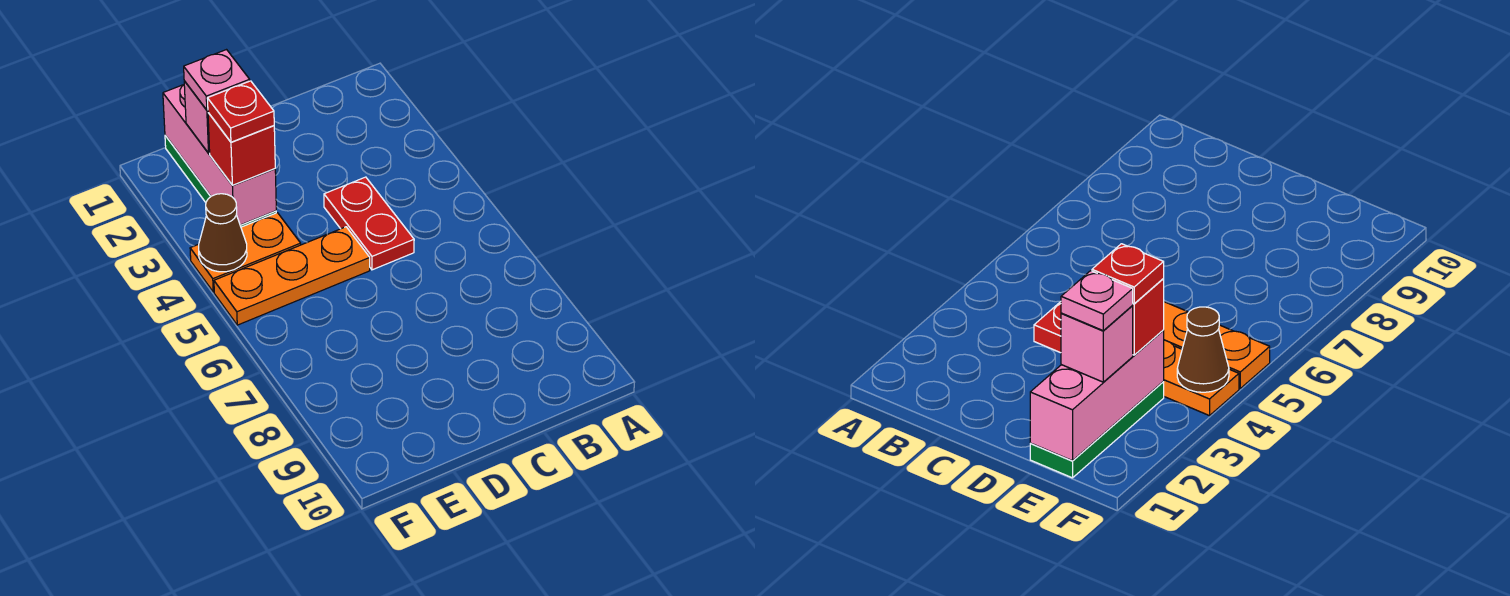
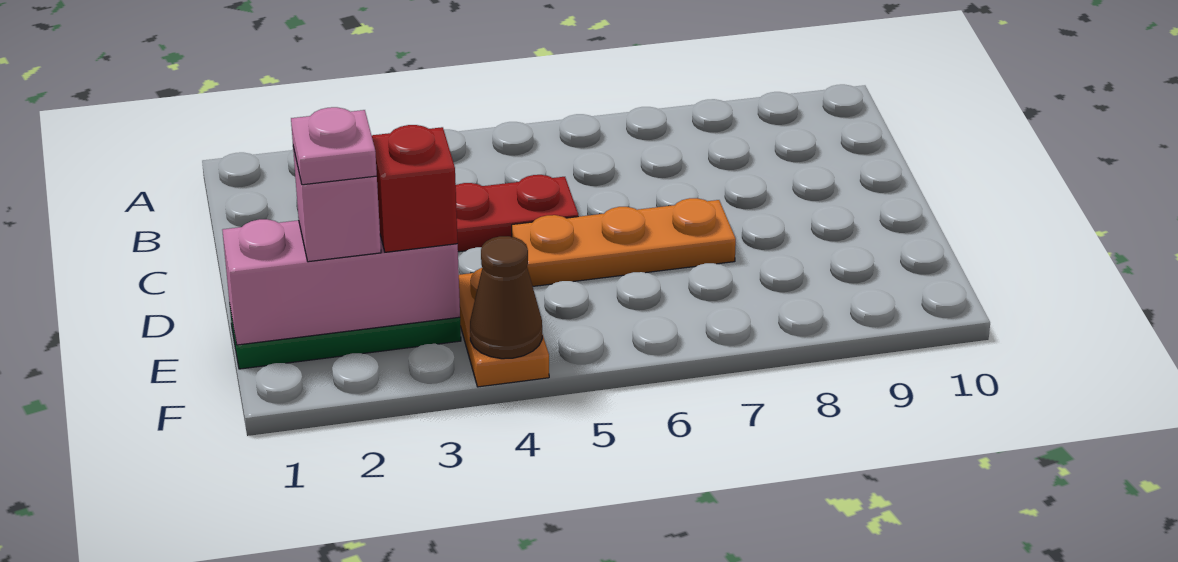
orange plate D5:F5 level 1 -> orange plate D5:D7 level 1
red plate E3 level 4 -> none

